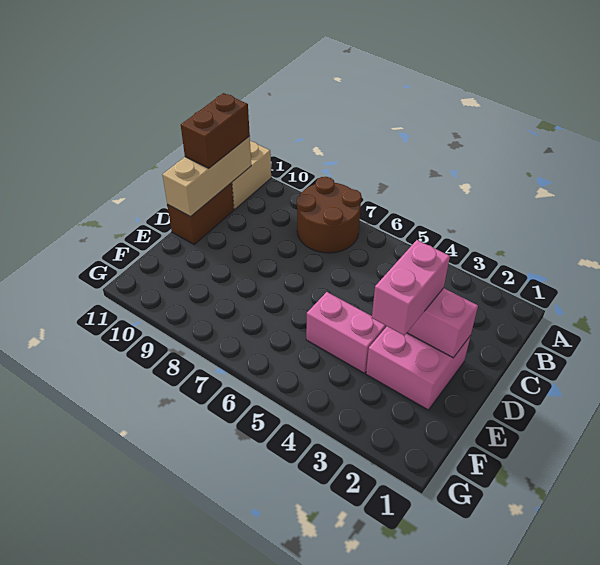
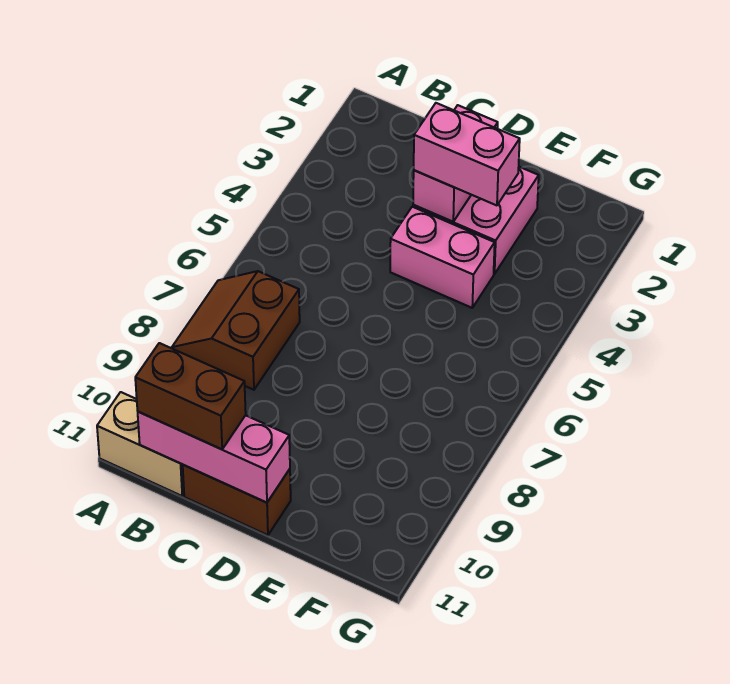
brown round brick A7:B8 level 1 -> brown slope A7:B8 level 1 top B
tan brick B11:D11 level 2 -> pink brick B11:D11 level 2
pink brick E4:E5 level 1 -> pink brick D4:E4 level 1

